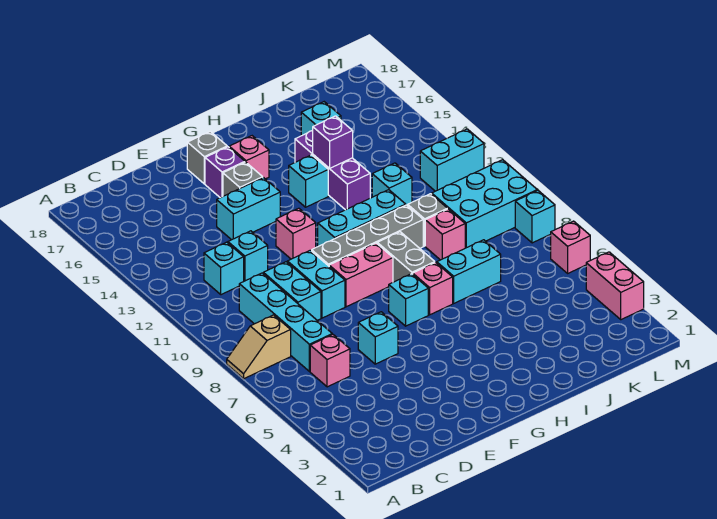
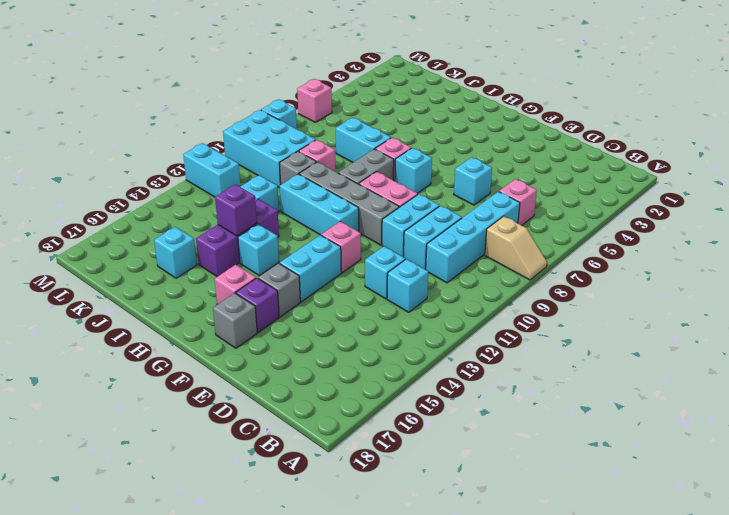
cyan brick E14:F14 level 1 -> cyan brick F13:F14 level 1
pink brick M3:M4 level 1 -> none

